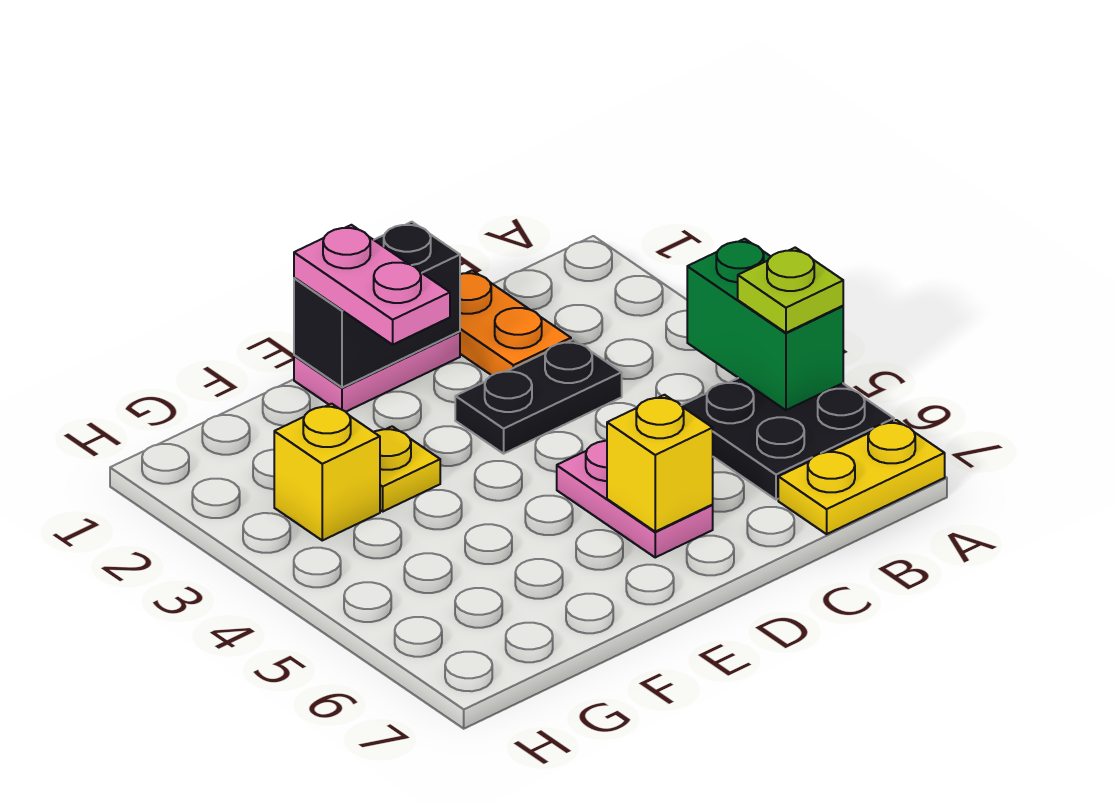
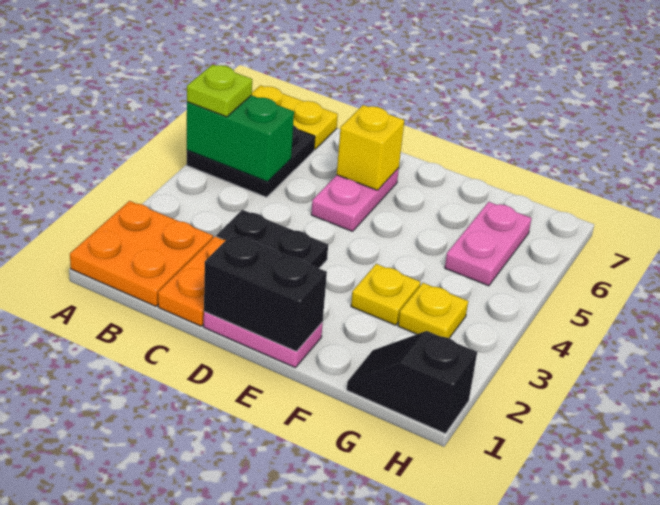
none -> orange plate A1:B2 level 1
green brick A4:A5 level 2 -> green brick A5:B5 level 2
pink plate E1:E2 level 3 -> pink plate G5:G6 level 1
none -> black slope G1:H1 level 1 top H
yellow brick G3 level 1 -> yellow plate G3 level 1

